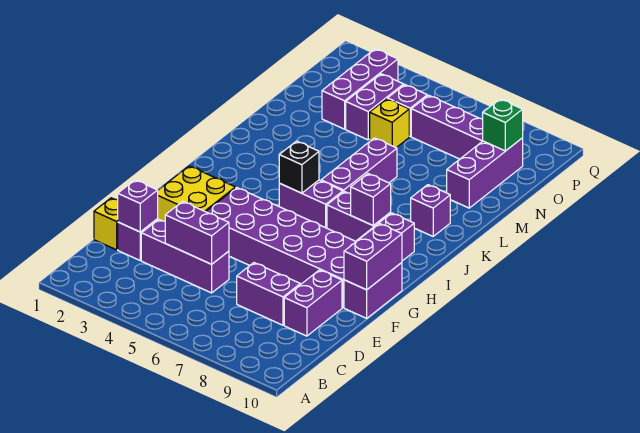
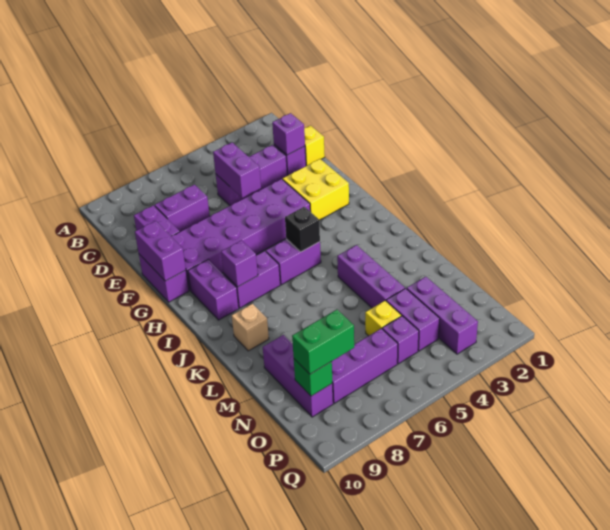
purple brick D4:D5 level 2 -> purple brick D5:E5 level 2
purple brick J6:L6 level 1 -> purple brick K4:M4 level 1
purple brick K9 level 1 -> tan brick K9 level 1
none -> green brick O8:O9 level 3

